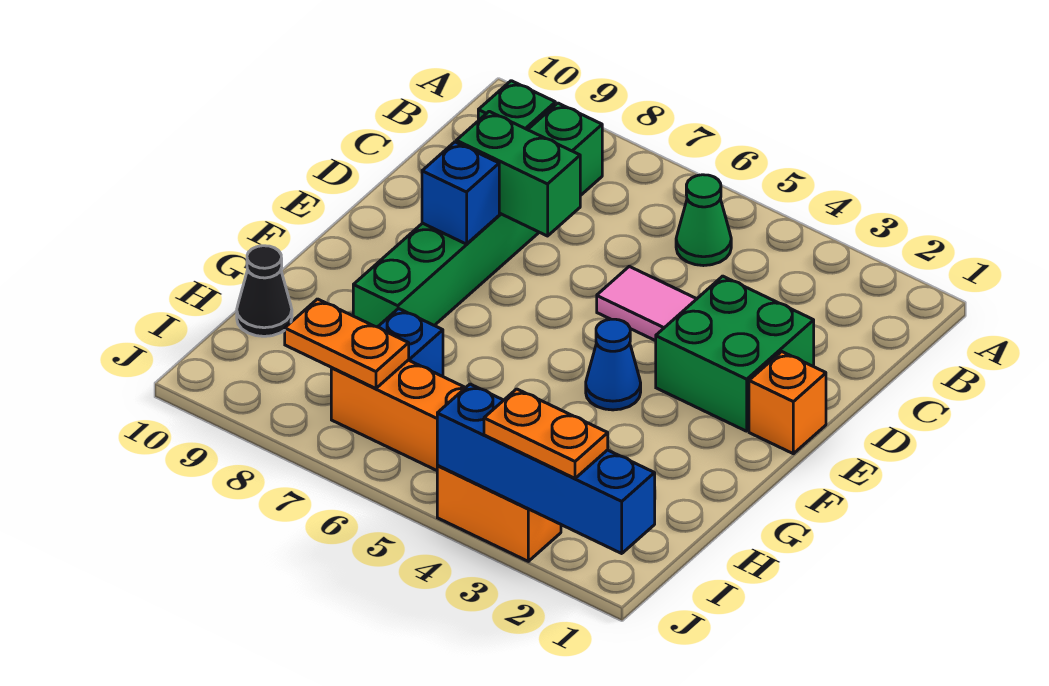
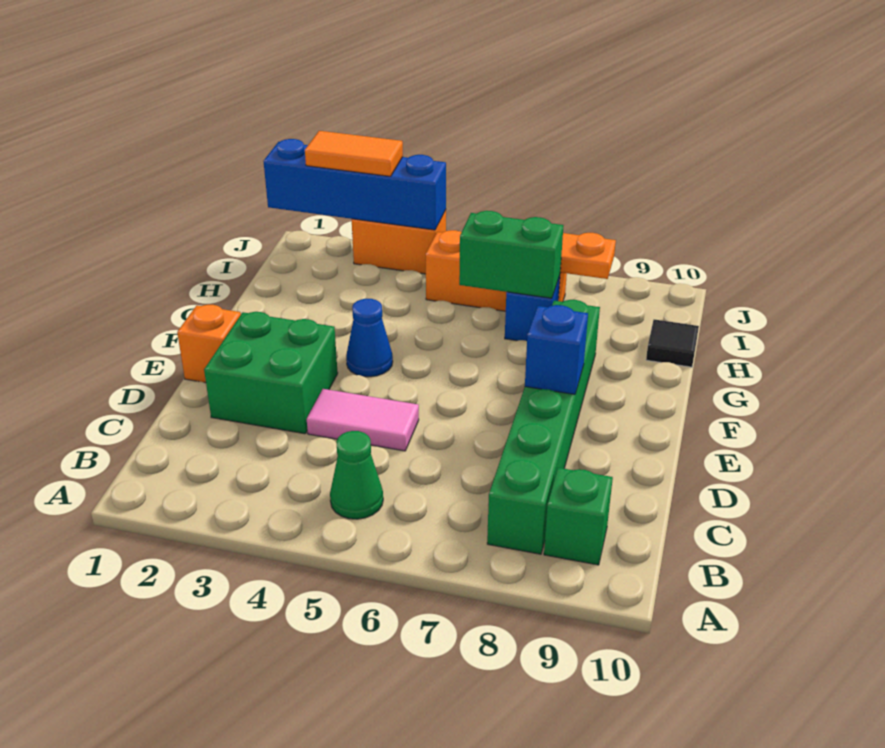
green brick D7:D8 level 2 -> green brick H6:H7 level 2
black cone H10 level 1 -> black tile H10 level 1
orange plate J2:J3 level 3 -> orange tile J2:J3 level 3

